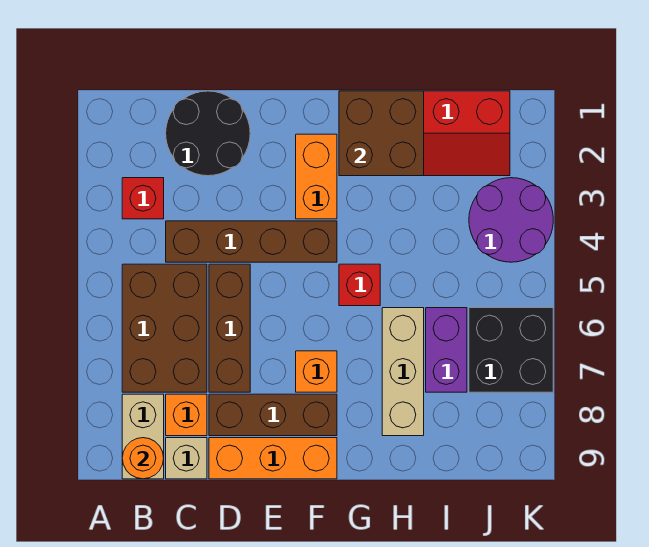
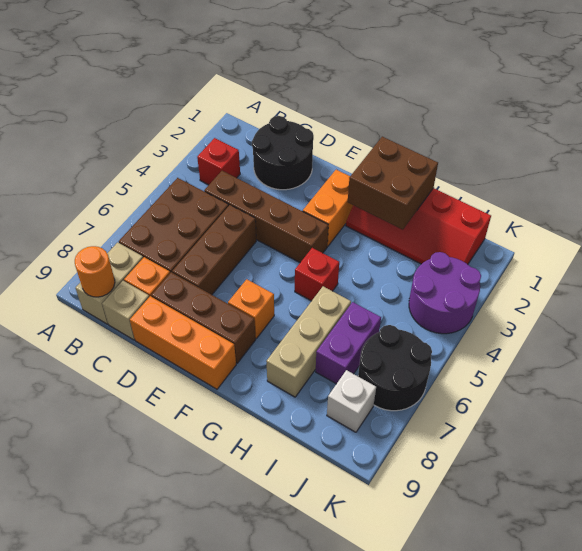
black brick J6:K7 level 1 -> black round brick J6:K7 level 1
none -> white brick J8 level 1

